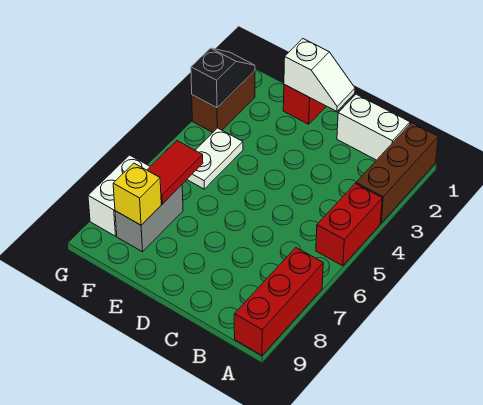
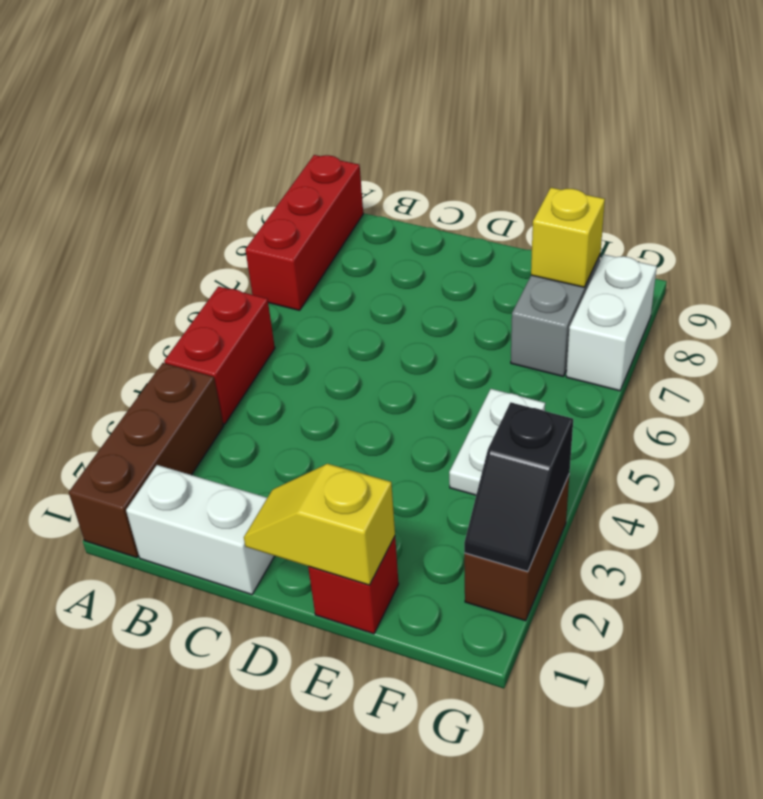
white slope D1:E1 level 2 top E -> yellow slope D1:E1 level 2 top E
red tile F6:F7 level 2 -> none

